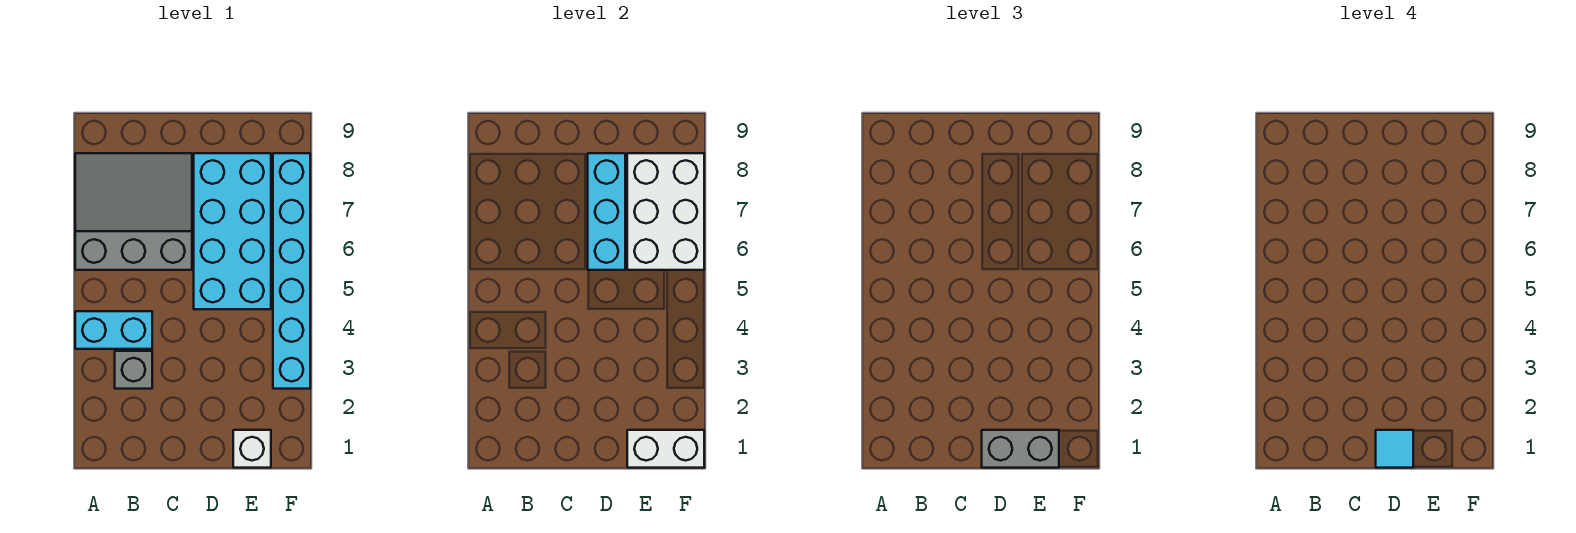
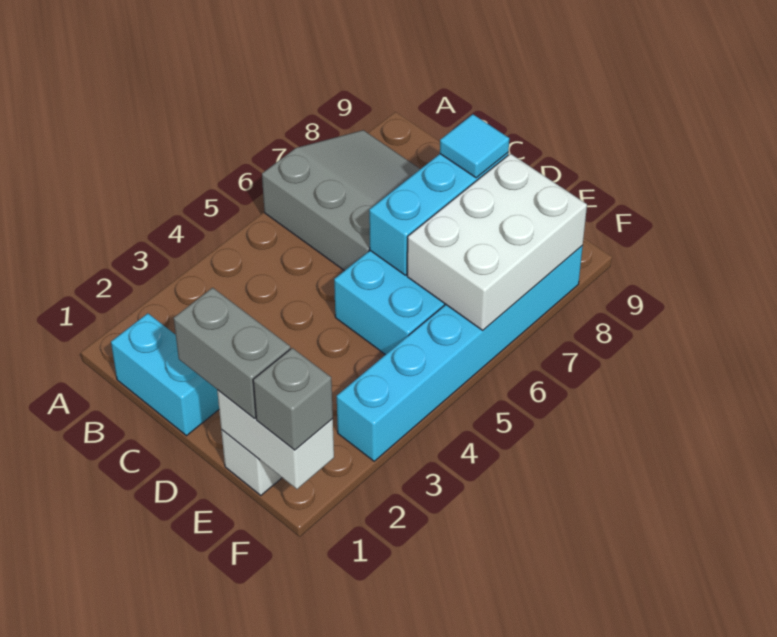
cyan brick A4:B4 level 1 -> cyan brick B1:C1 level 1
grey brick B3 level 1 -> grey brick F1 level 3
cyan tile D1 level 4 -> cyan tile D8 level 3

